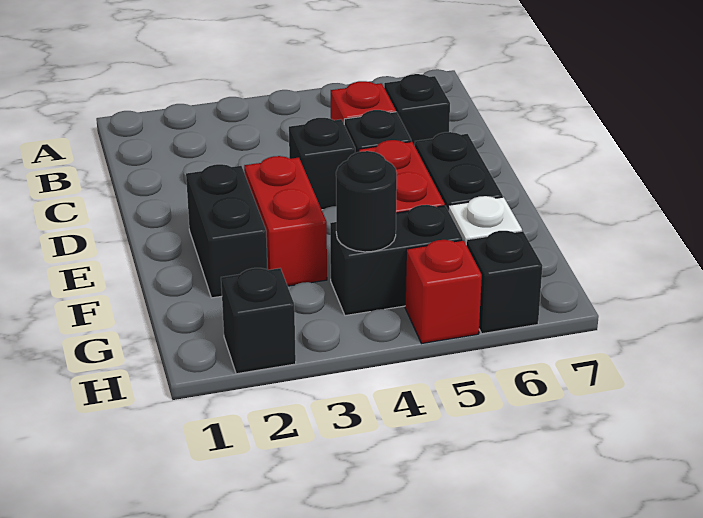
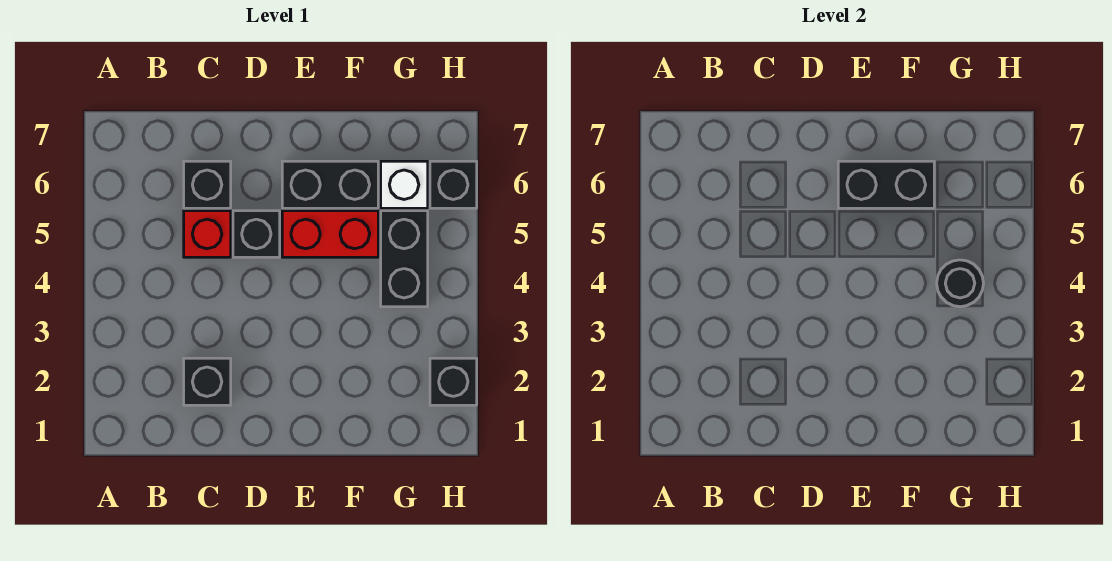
black brick D4 level 1 -> black brick C2 level 1
black brick E2:F2 level 1 -> black brick E6:F6 level 2
red brick E3:F3 level 1 -> none
red brick H5 level 1 -> none

